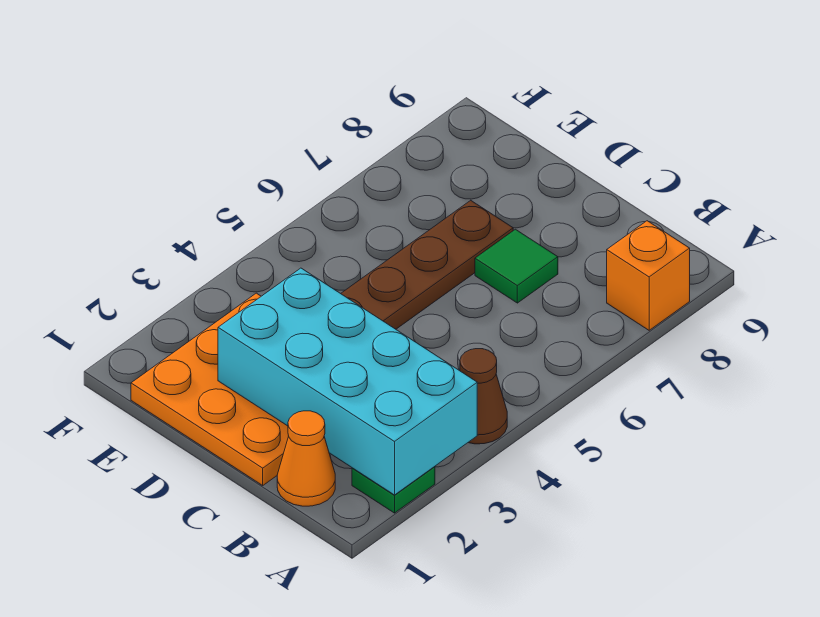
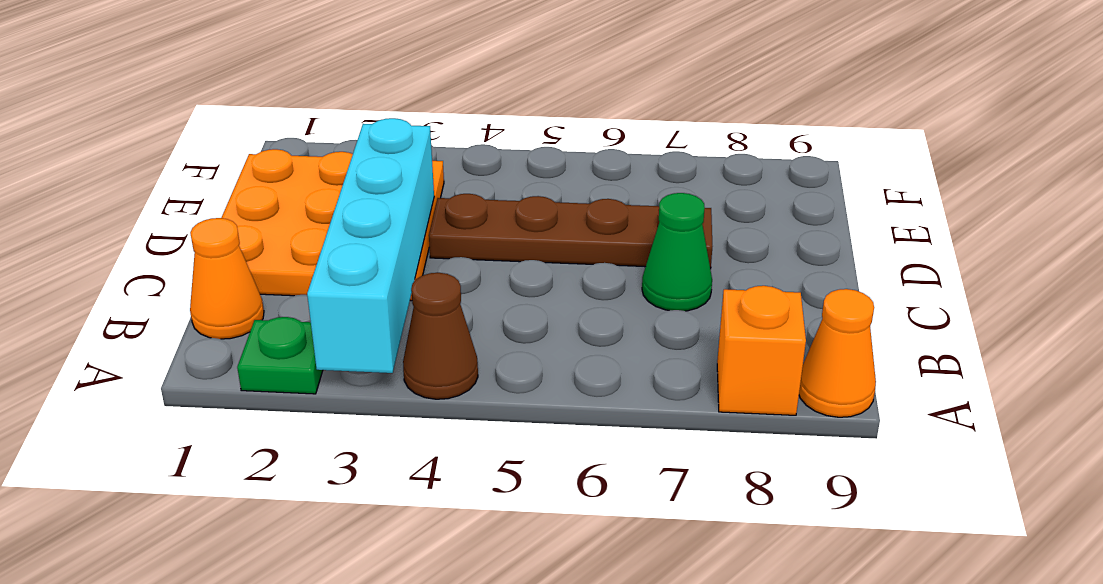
cyan brick A2:D3 level 2 -> cyan brick A3:D3 level 2
none -> orange cone A9 level 1
green tile C7 level 1 -> green cone C7 level 1

